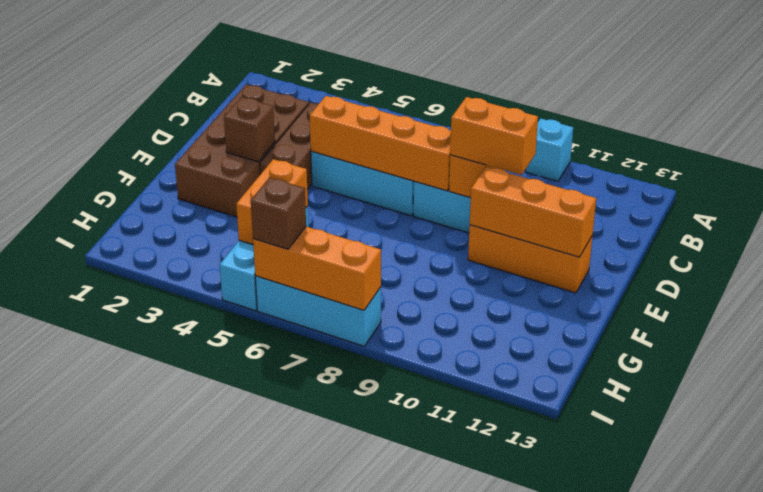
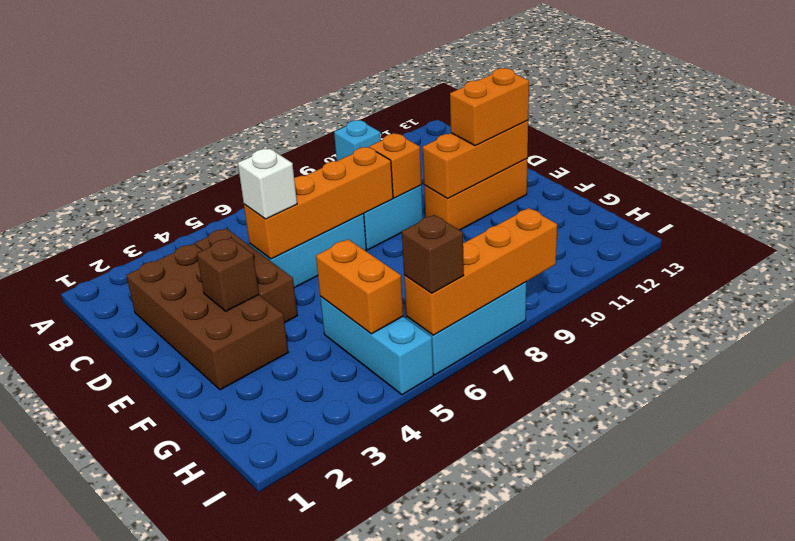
none -> white brick D5 level 3
orange brick D9:D10 level 3 -> orange brick E11:E12 level 3
orange brick I6:I8 level 2 -> orange brick I6:I9 level 2

